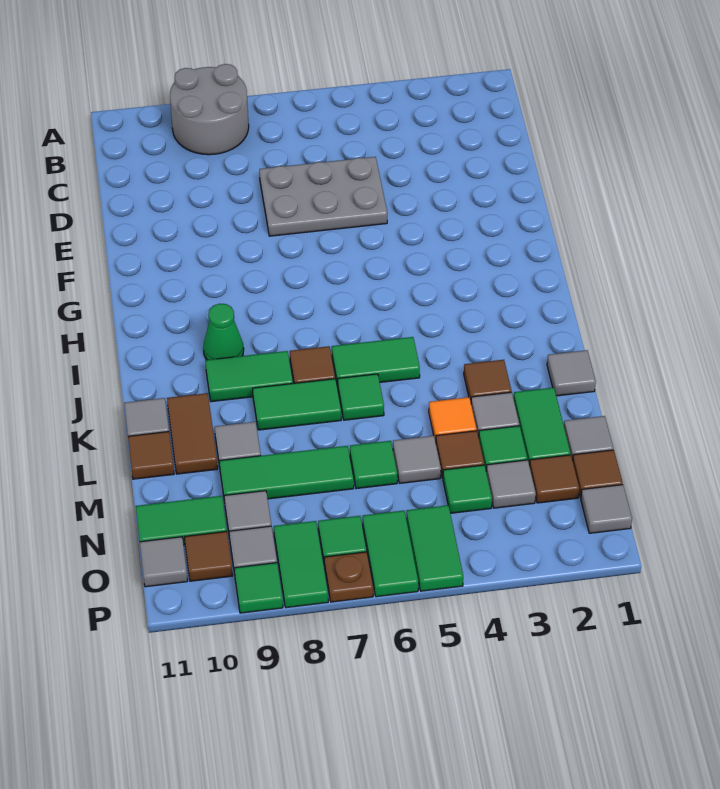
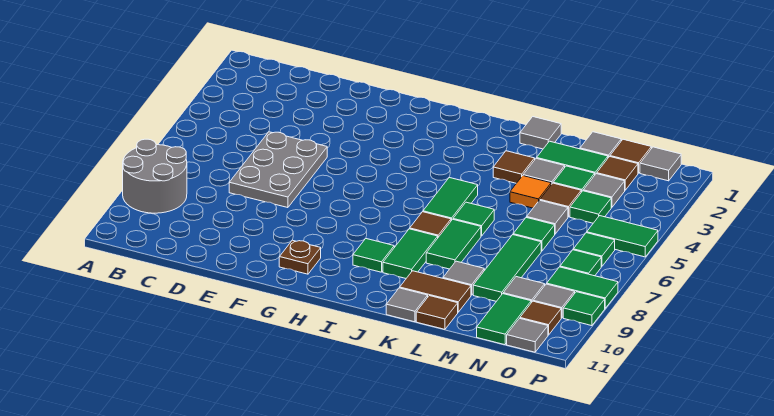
green cone I9 level 1 -> green tile I9 level 1
green tile O6:P6 level 1 -> green tile O6 level 1
brown plate P7 level 1 -> brown plate G10 level 1

